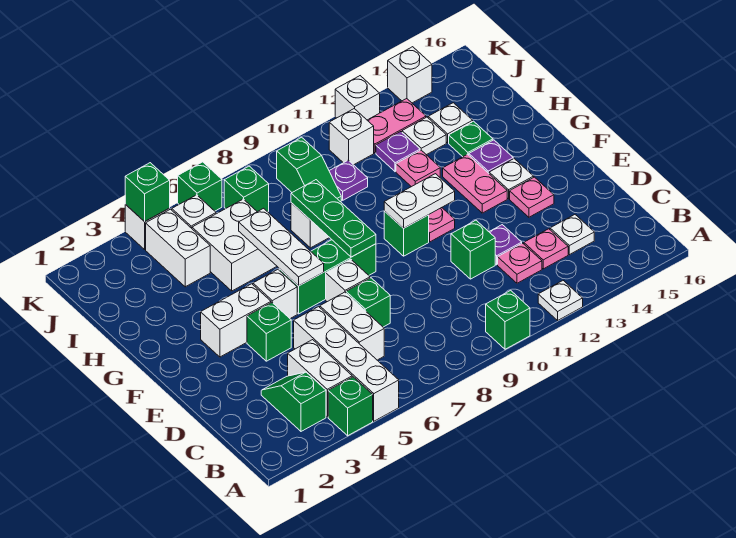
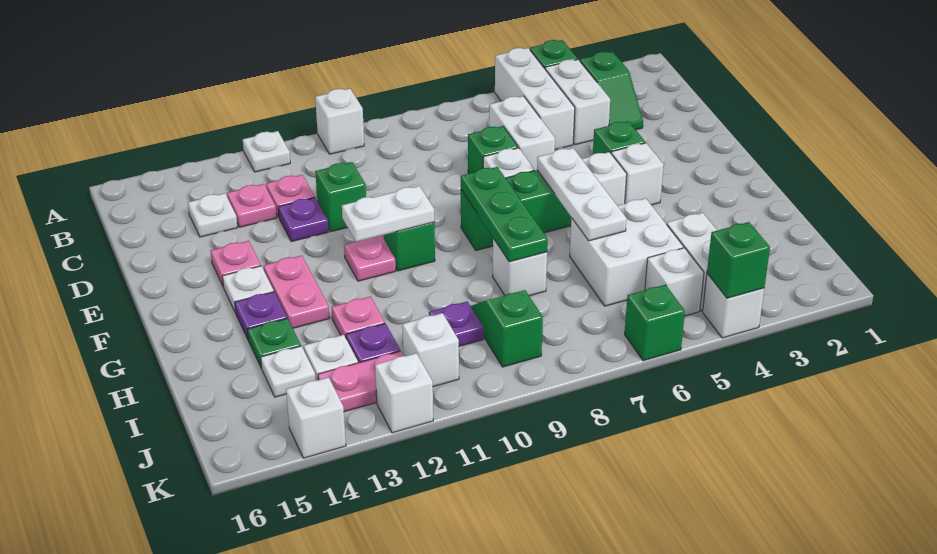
white brick A5:D5 level 1 -> white brick A5:C5 level 1
green brick A10 level 1 -> white brick A10 level 1
white brick F3:F4 level 1 -> white brick F4 level 1
green brick J7 level 1 -> none

